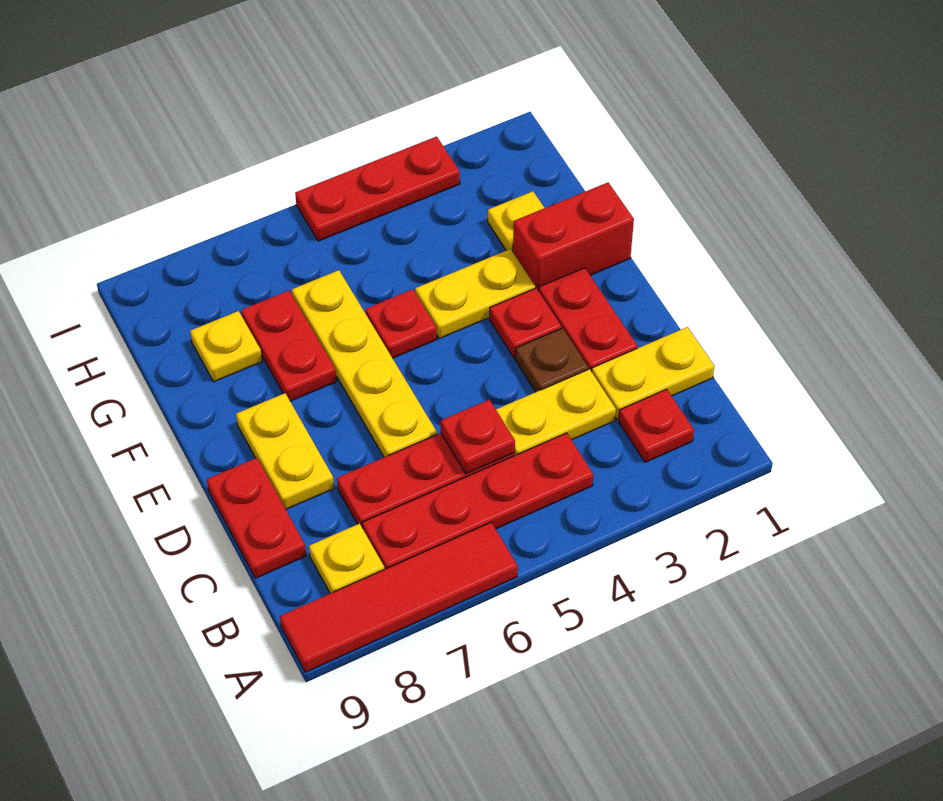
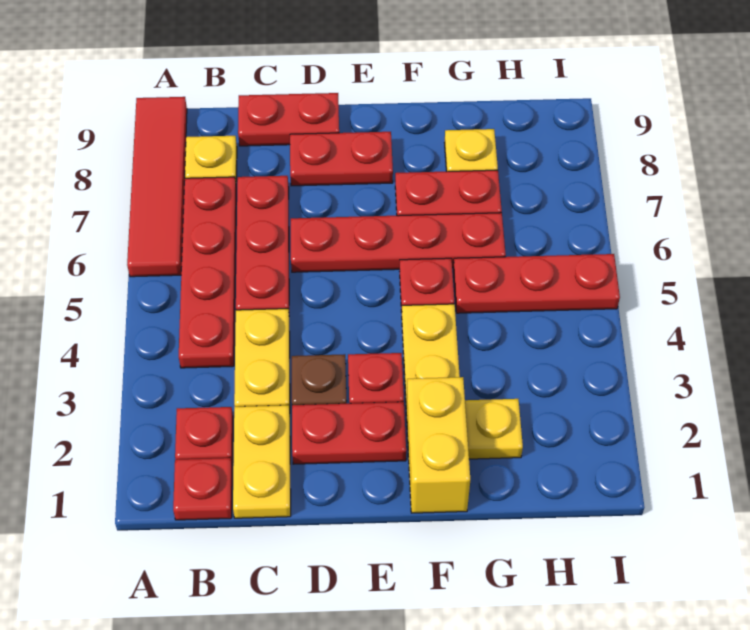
red plate C5 level 2 -> red plate B1 level 1
yellow plate D6:G6 level 1 -> red plate D6:G6 level 1
yellow plate D8:E8 level 1 -> red plate D8:E8 level 1
red brick F1:F2 level 1 -> yellow brick F1:F2 level 1
red plate I3:I5 level 1 -> red plate G5:I5 level 1

